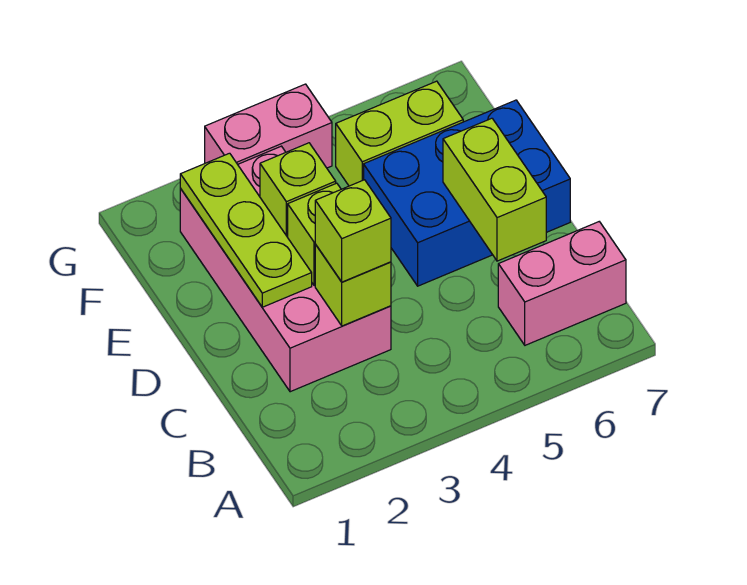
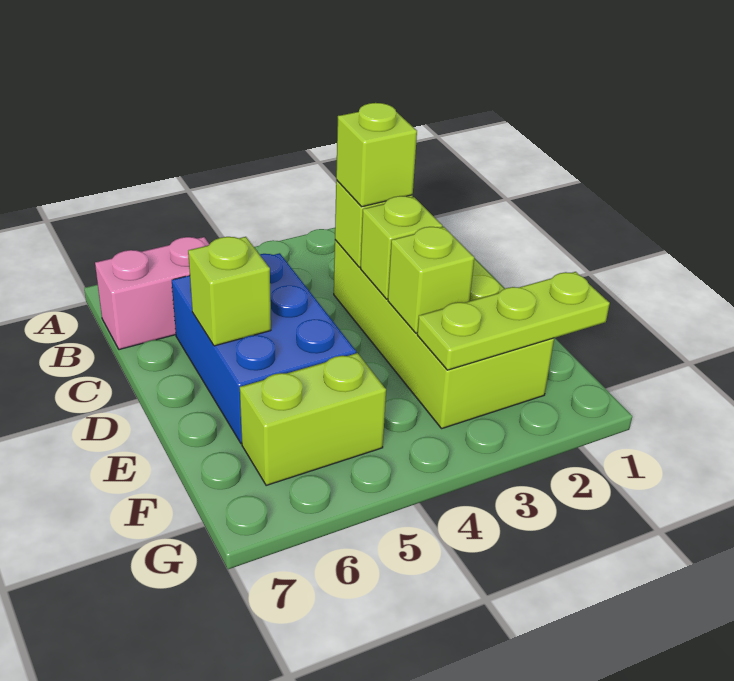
pink brick C2:F3 level 1 -> lime brick C2:F3 level 1
lime brick C6:D6 level 2 -> lime brick D6 level 2
lime plate D2:F2 level 2 -> lime plate F1:F3 level 2
blue brick D5:E7 level 1 -> blue brick C5:E6 level 1
pink brick G3:G4 level 1 -> none

